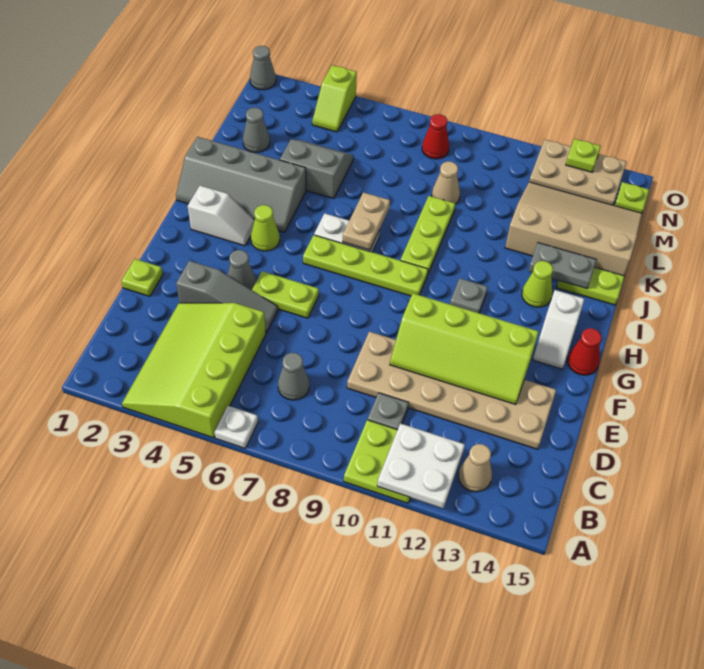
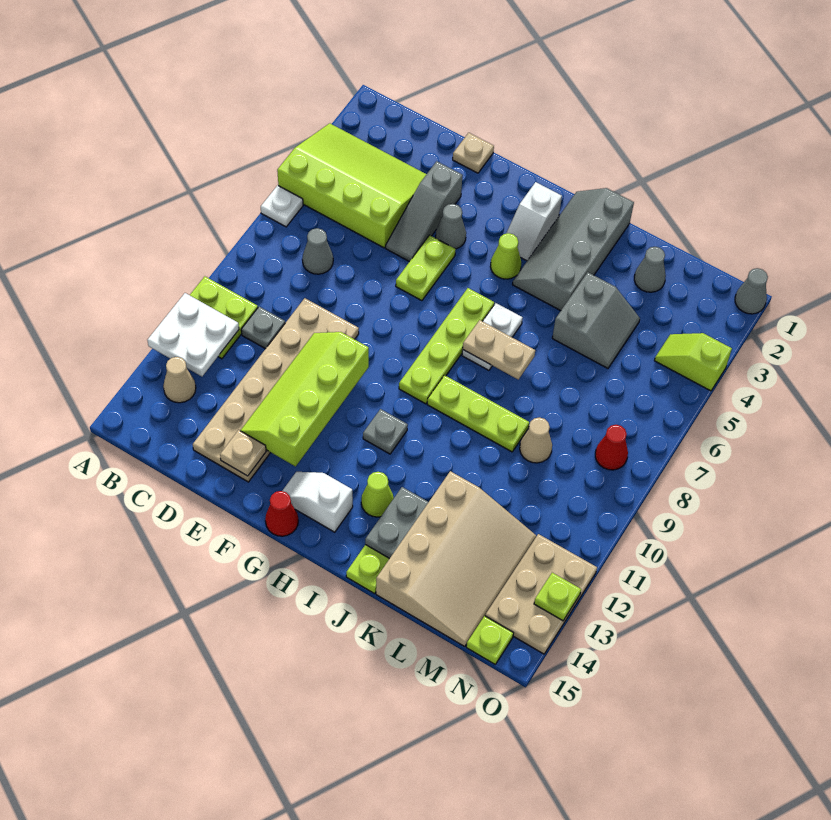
lime plate E1 level 1 -> tan plate E1 level 1
none -> tan plate E14 level 2

